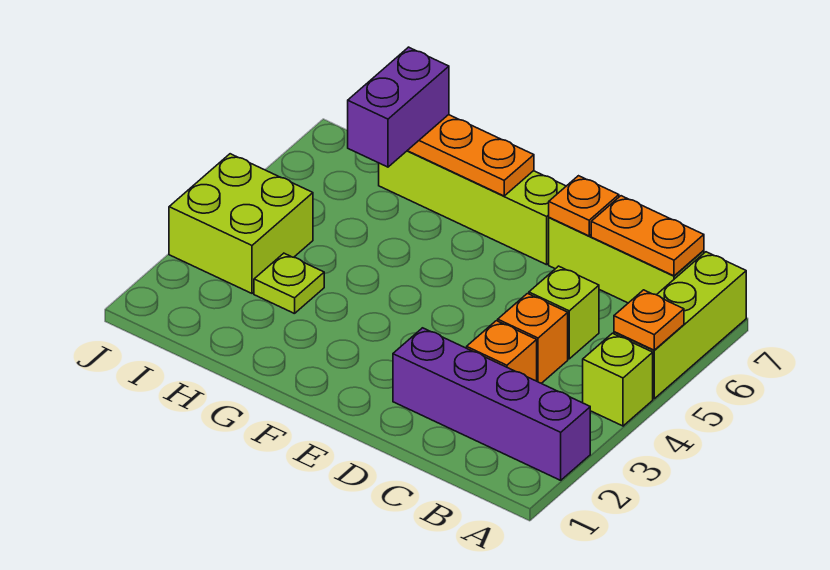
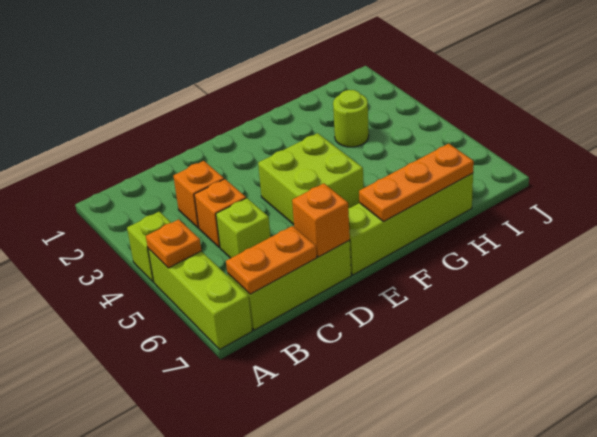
purple brick A2:D2 level 1 -> none
orange plate D7 level 2 -> orange brick D7 level 2
lime plate H3 level 1 -> lime round brick H3 level 1
purple brick H6:H7 level 3 -> none
lime brick I3:J4 level 1 -> lime brick E4:F5 level 1

